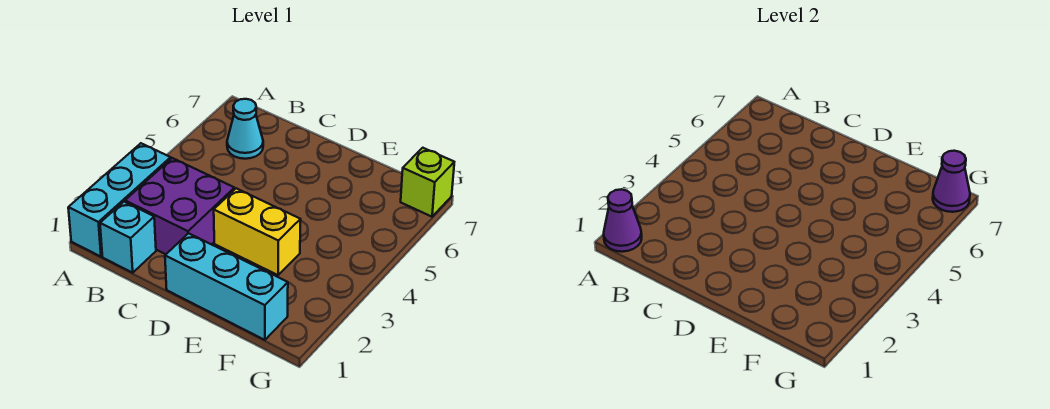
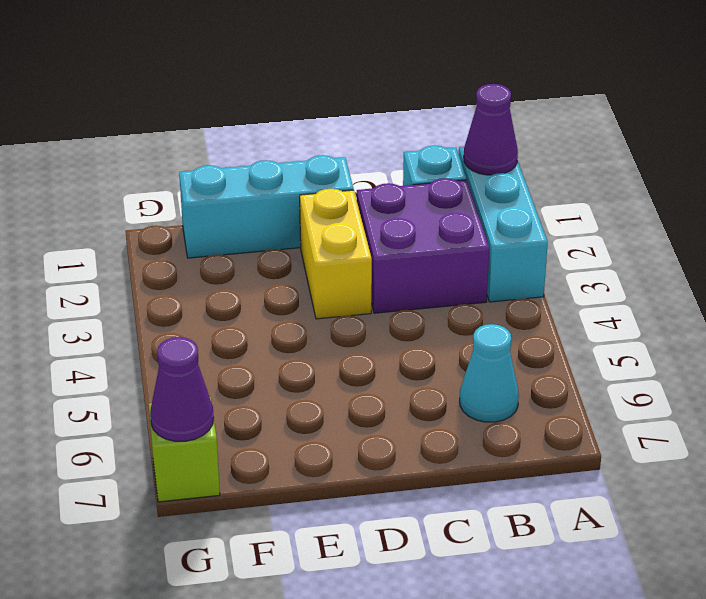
yellow brick D3:E3 level 1 -> yellow brick D2:D3 level 1

